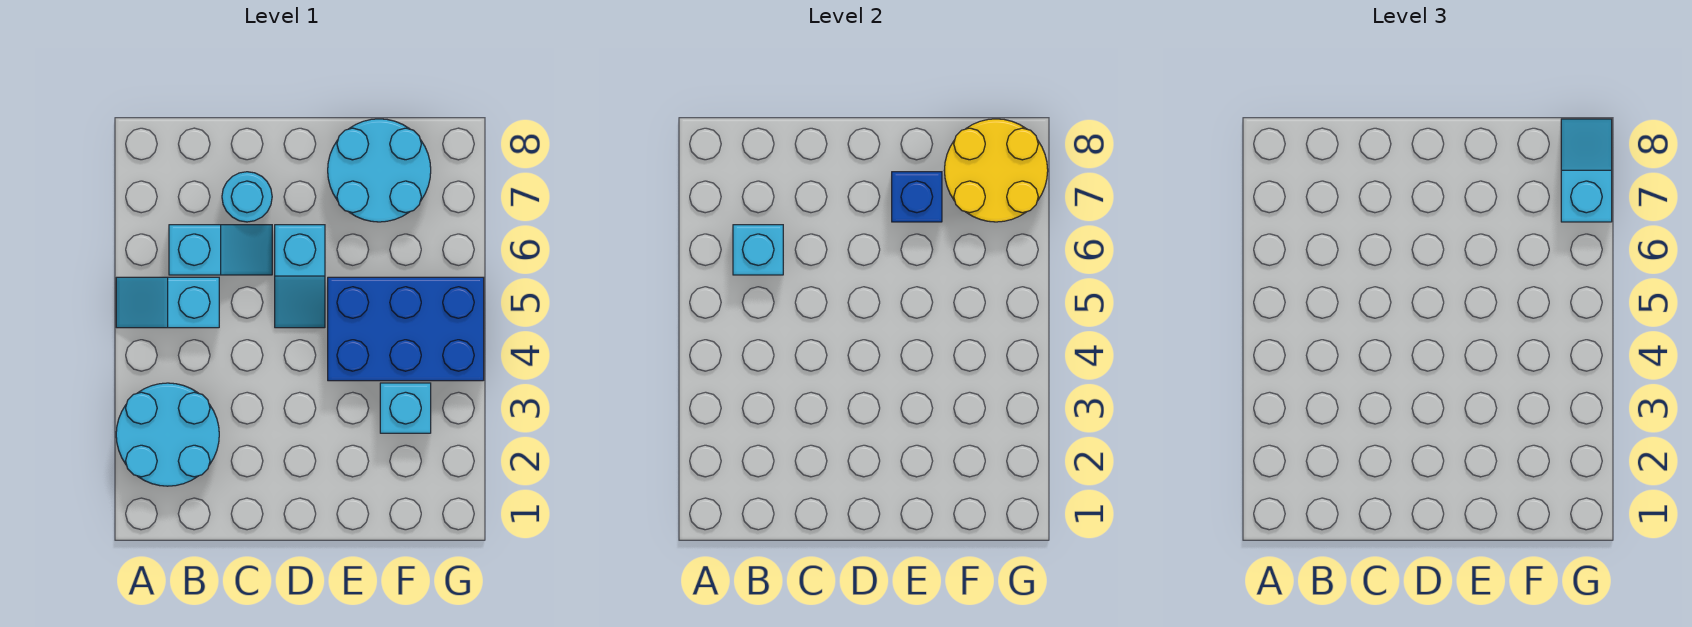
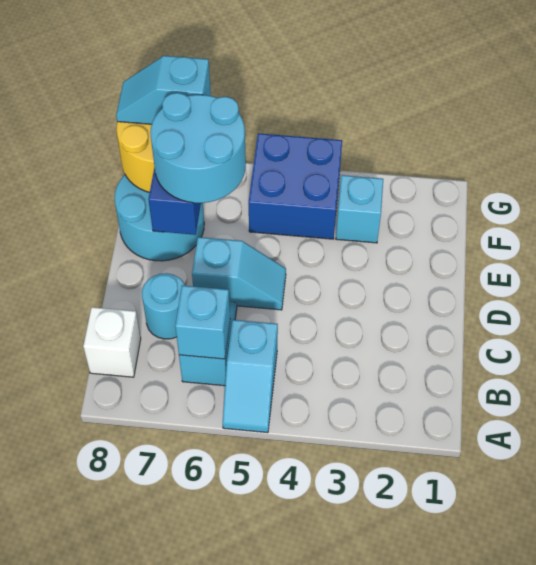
cyan round brick A2:B3 level 1 -> cyan round brick E6:F7 level 3
none -> white brick B8 level 1
blue brick E4:G5 level 1 -> blue brick F4:G5 level 1

